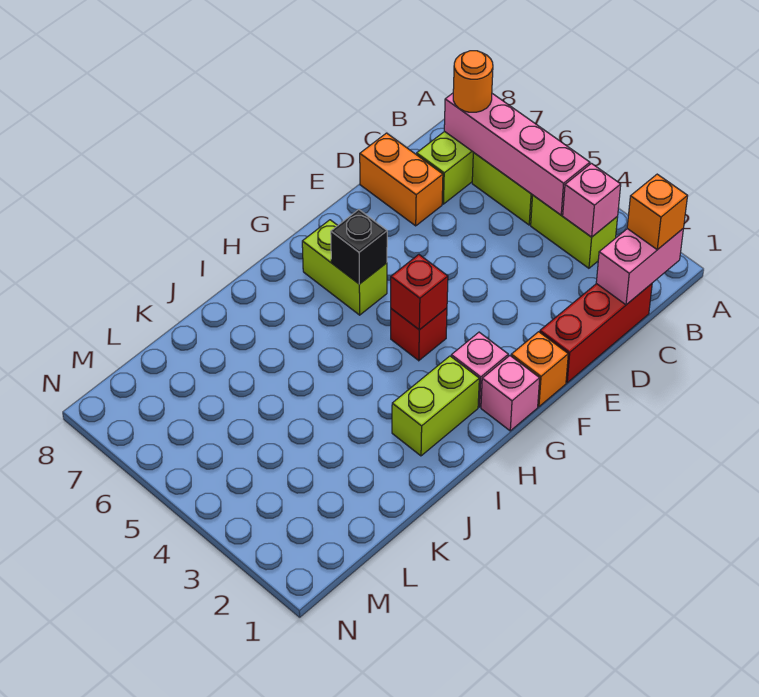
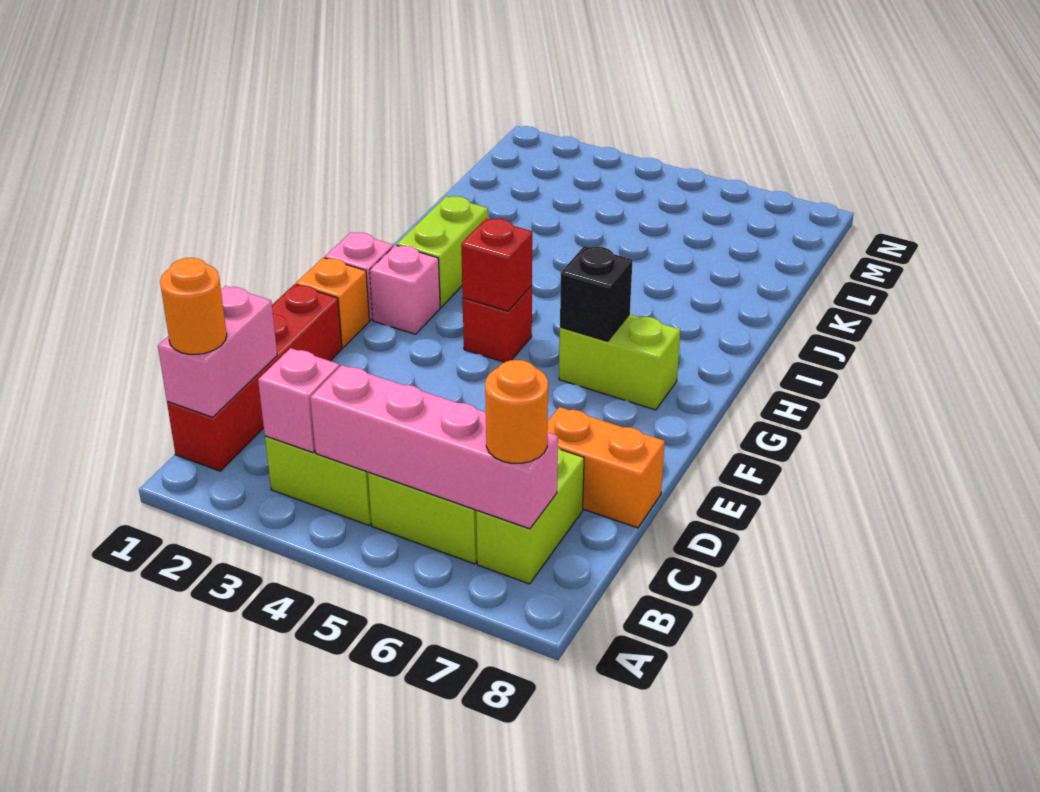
orange brick B1 level 3 -> orange round brick B1 level 3
red brick C1:E1 level 1 -> red brick B1:E1 level 1

